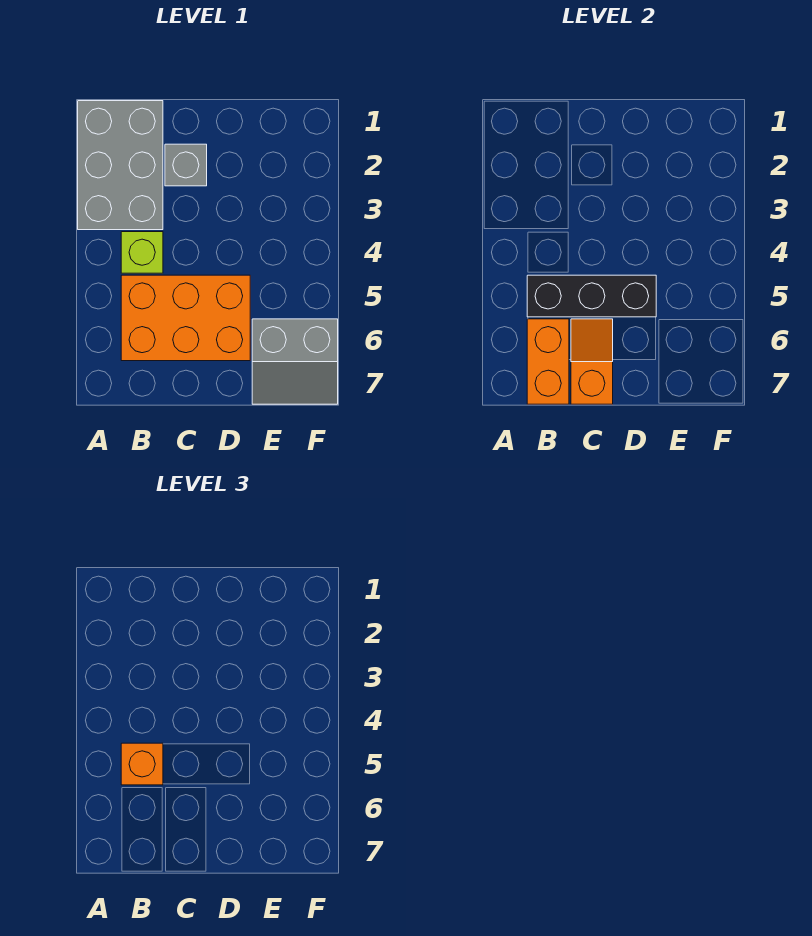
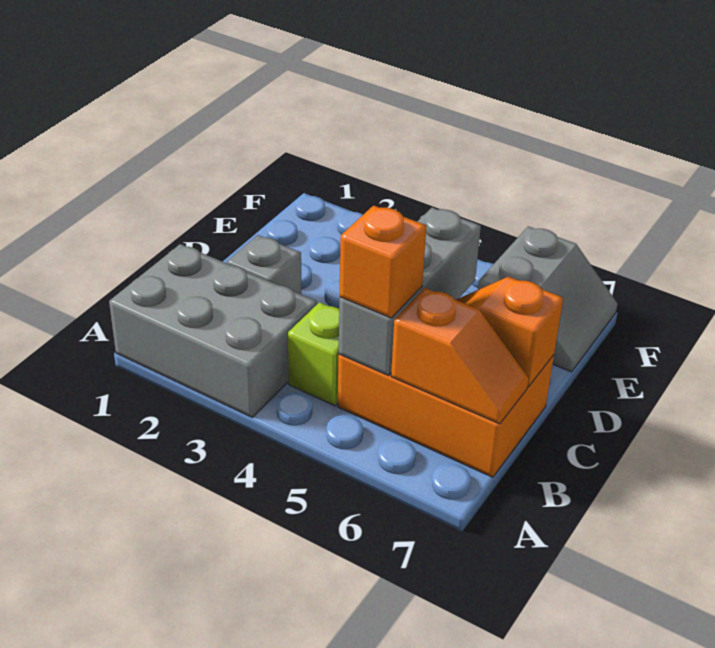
orange brick B5:D6 level 1 -> orange brick B5:C7 level 1
black brick B5:D5 level 2 -> grey brick B5:D5 level 2
orange brick B6:B7 level 2 -> orange slope B6:B7 level 2 top 6

